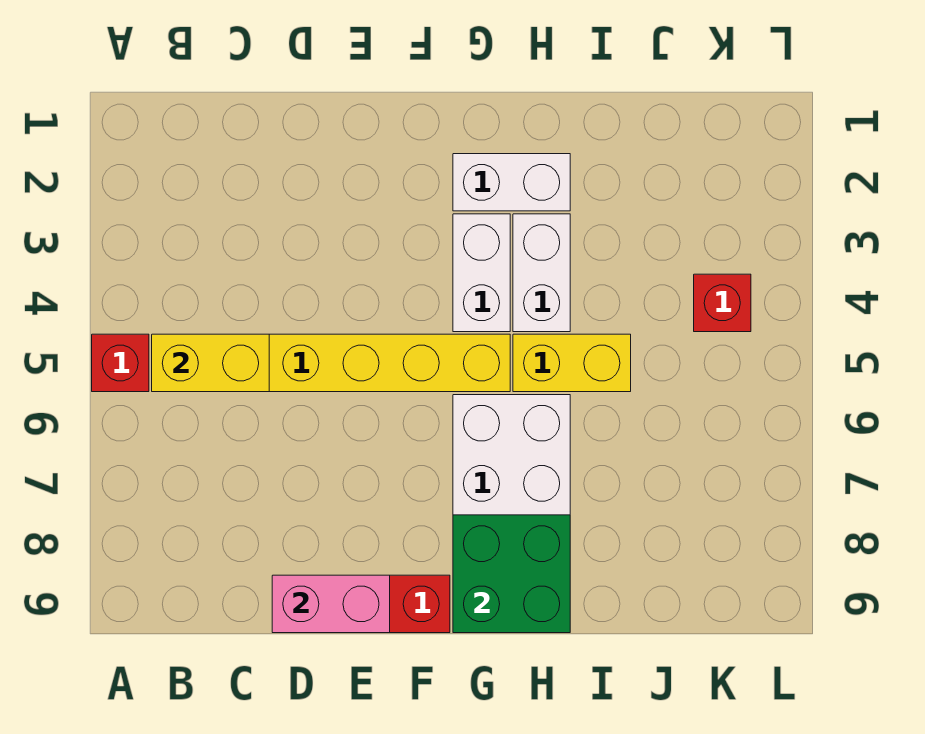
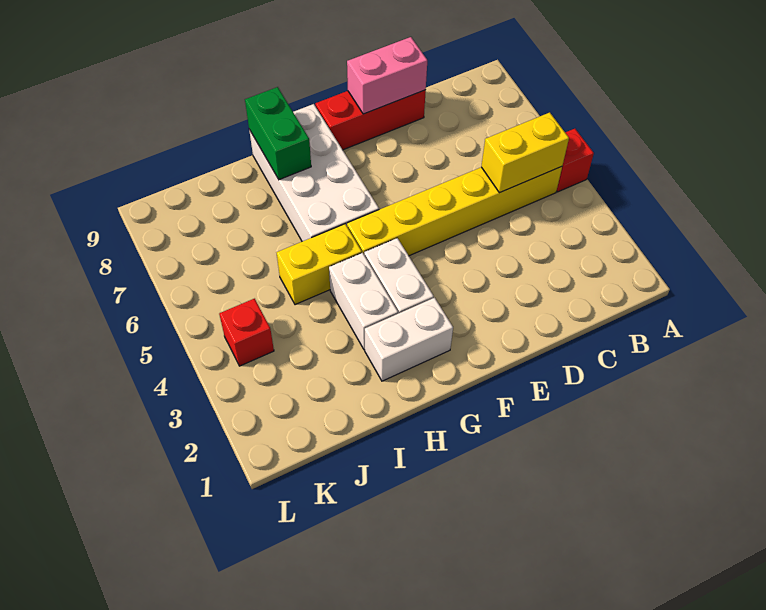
green brick G8:H9 level 2 -> green brick H8:H9 level 2

